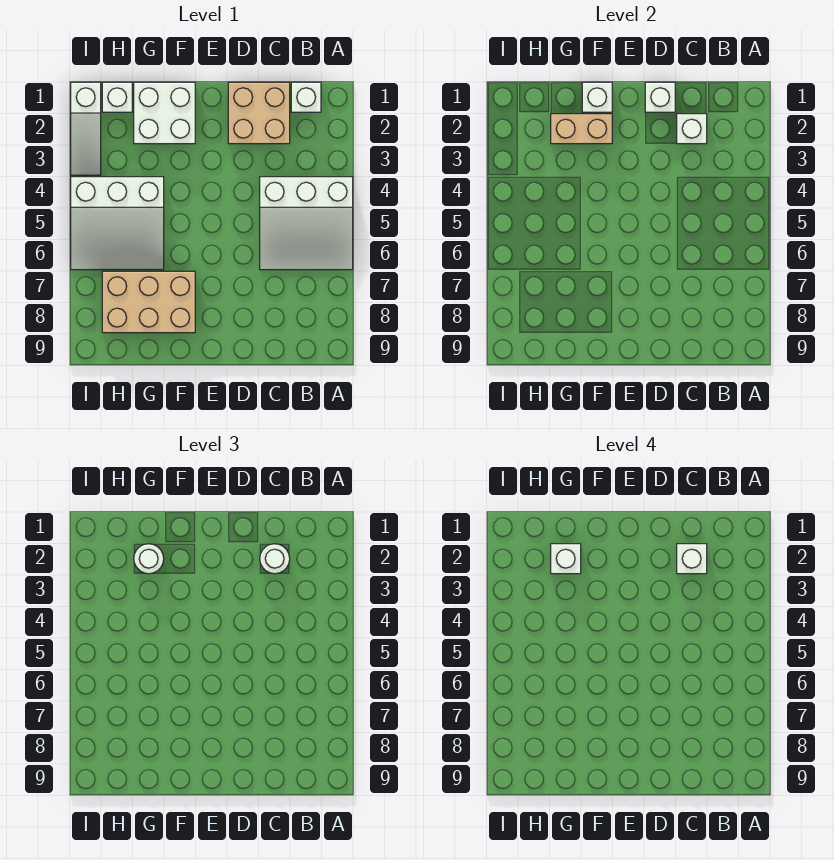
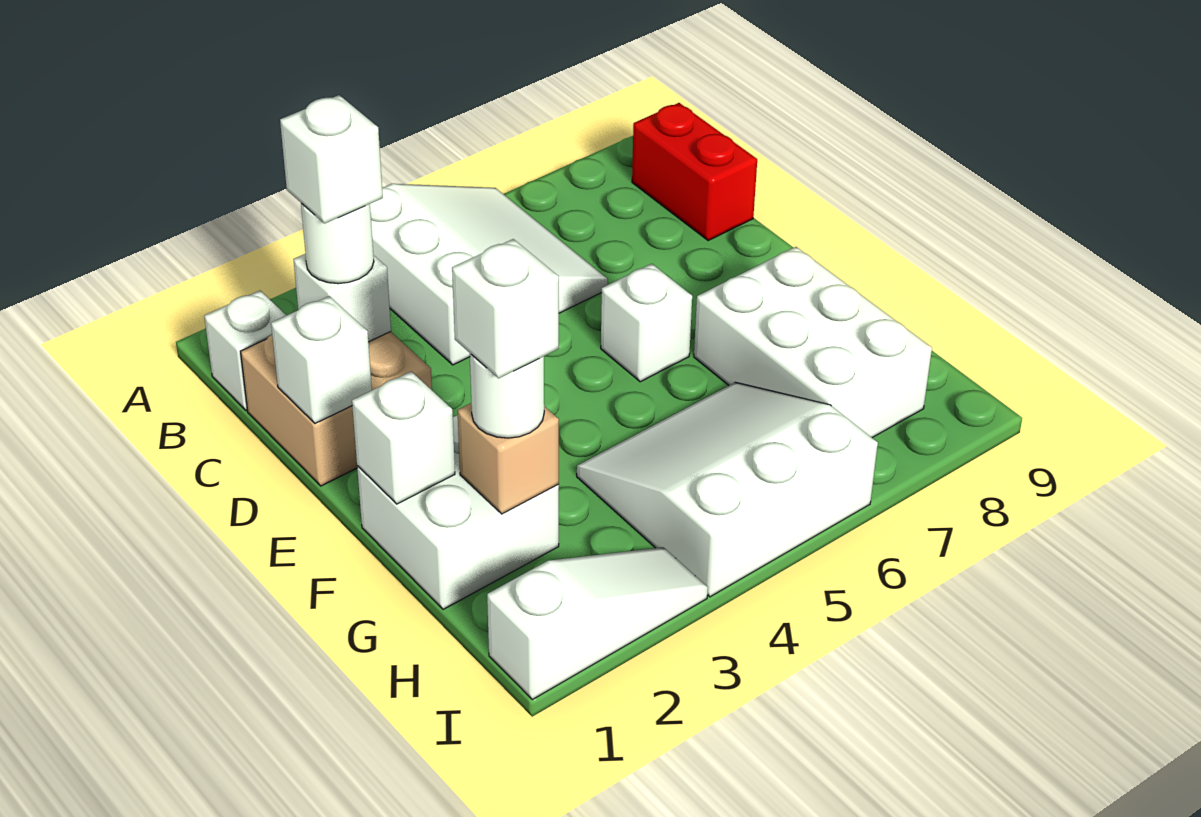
none -> red brick B9:C9 level 1
tan brick F2:G2 level 2 -> tan brick G2 level 2
tan brick F7:H8 level 1 -> white brick F7:H8 level 1
white slope G4:I6 level 1 top 4 -> white slope G4:I6 level 1 top I
white brick H1 level 1 -> white brick E6 level 1

